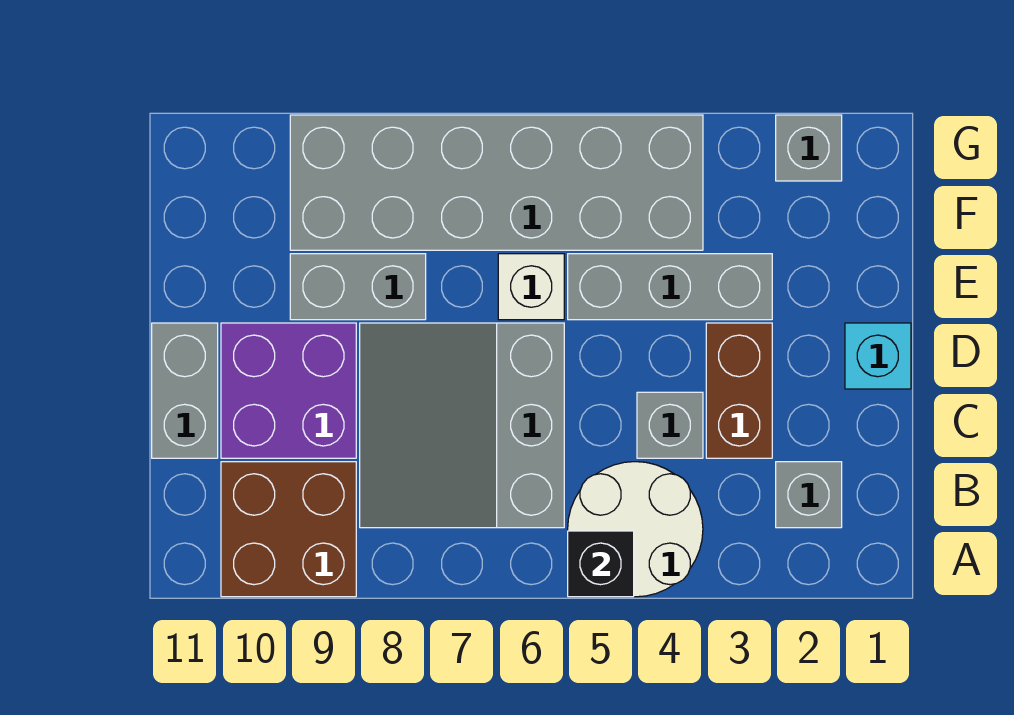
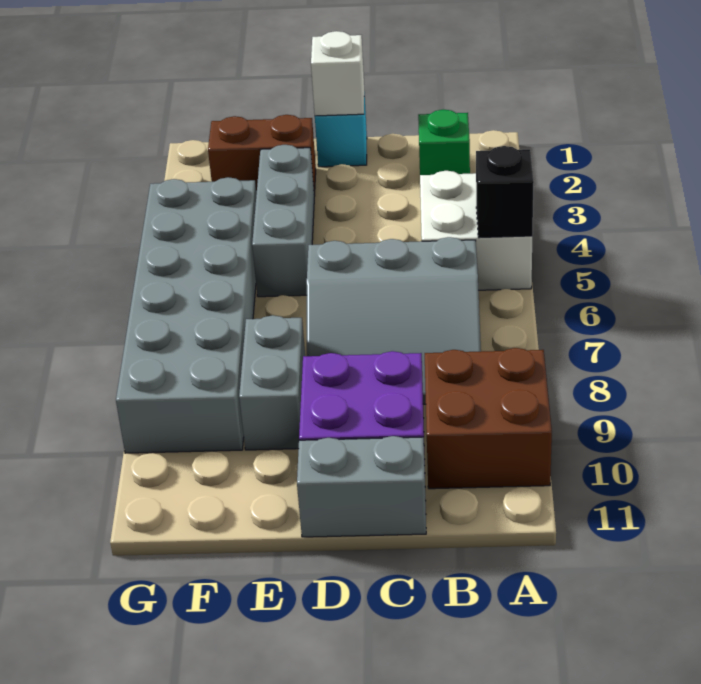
white round brick A4:B5 level 1 -> white brick A4:B5 level 1
grey brick B2 level 1 -> green brick B2 level 1
brown brick C3:D3 level 1 -> brown brick E2:F2 level 1
grey brick C4 level 1 -> none
white brick E6 level 1 -> white brick D1 level 2
grey brick G2 level 1 -> none

